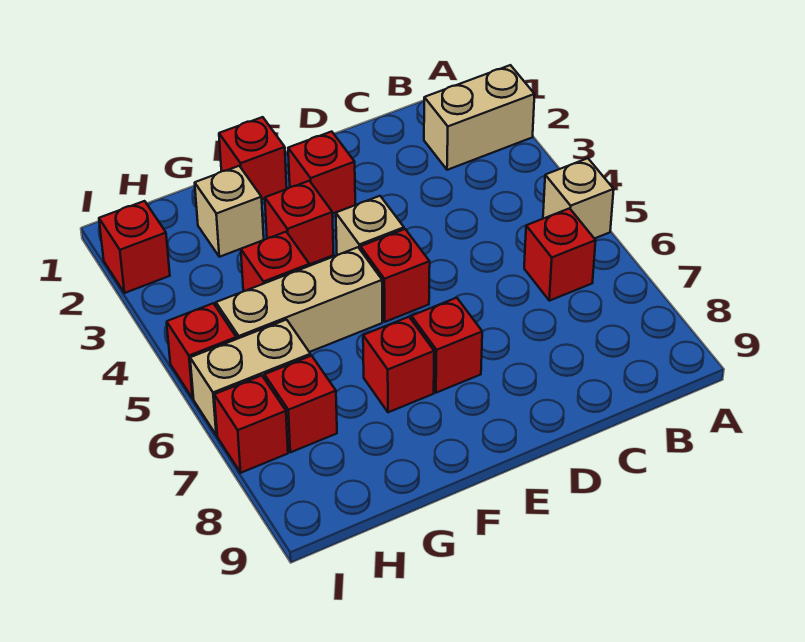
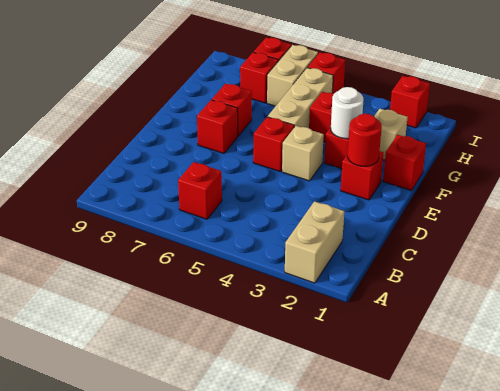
tan brick A5 level 1 -> none
none -> red round brick E2 level 2
none -> white round brick F3 level 2

